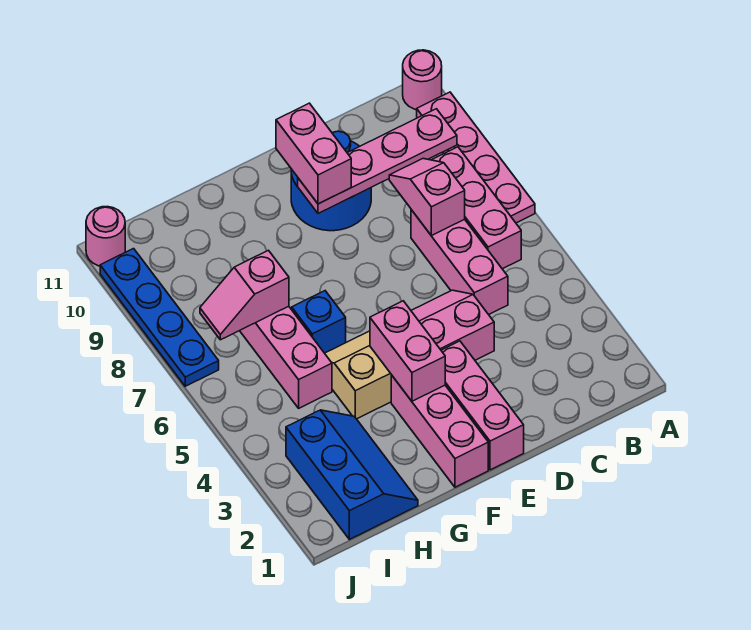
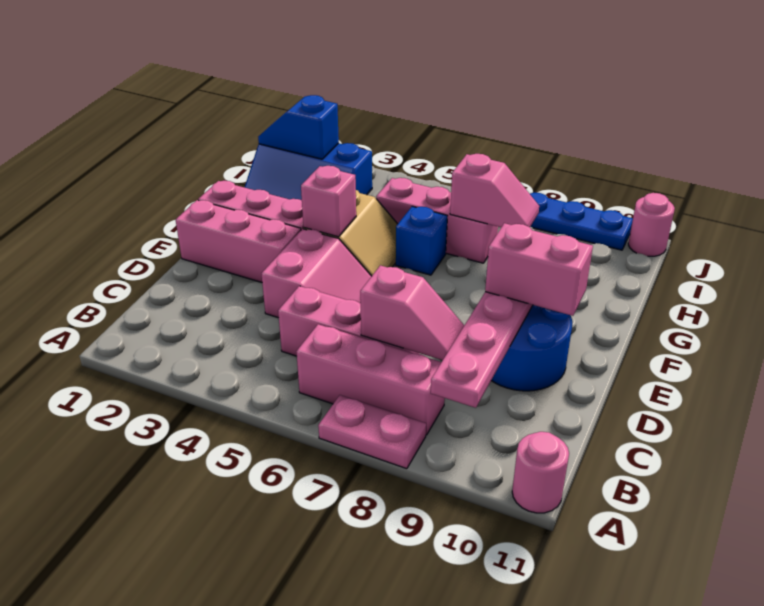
pink plate A7:A10 level 1 -> pink plate A7:A8 level 1
pink brick F3:F4 level 2 -> pink brick F4 level 2
pink slope H7:I7 level 2 top H -> pink slope H7:H8 level 2 top 7
none -> blue slope I1:I2 level 2 top 2

